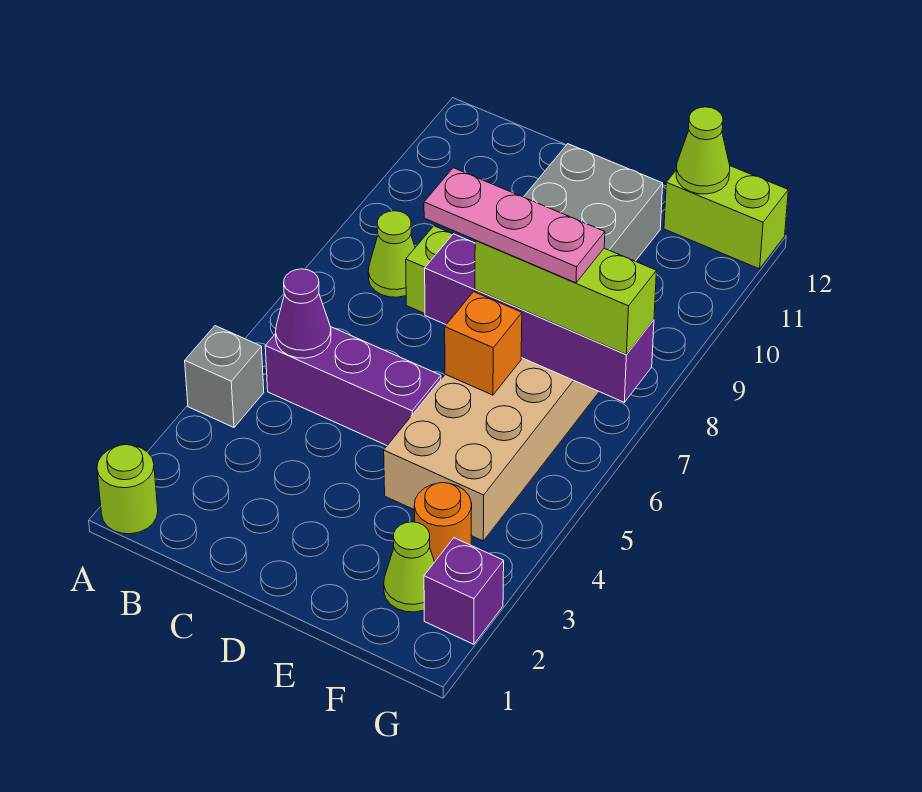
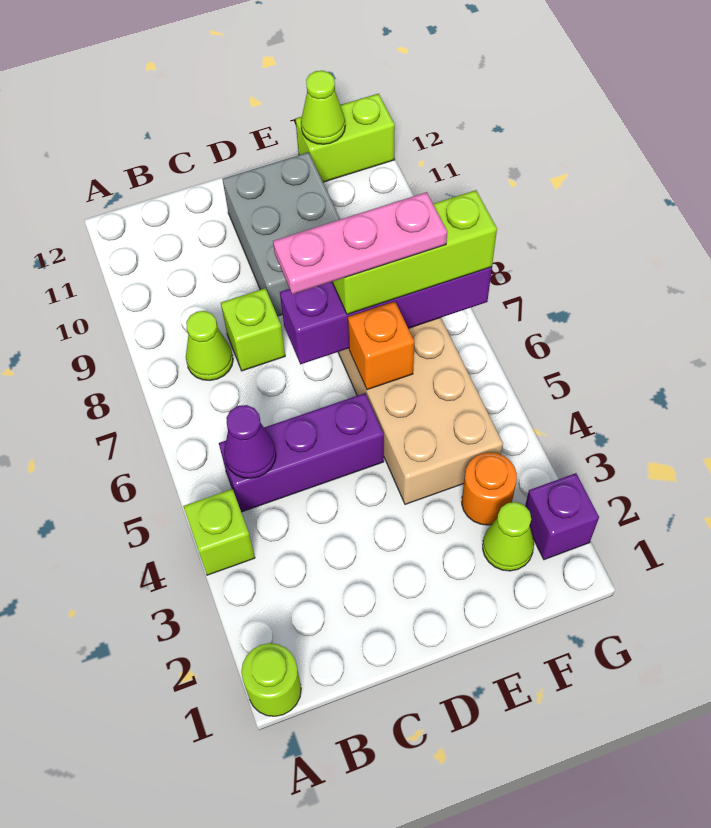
grey brick A4 level 1 -> lime brick A4 level 1

